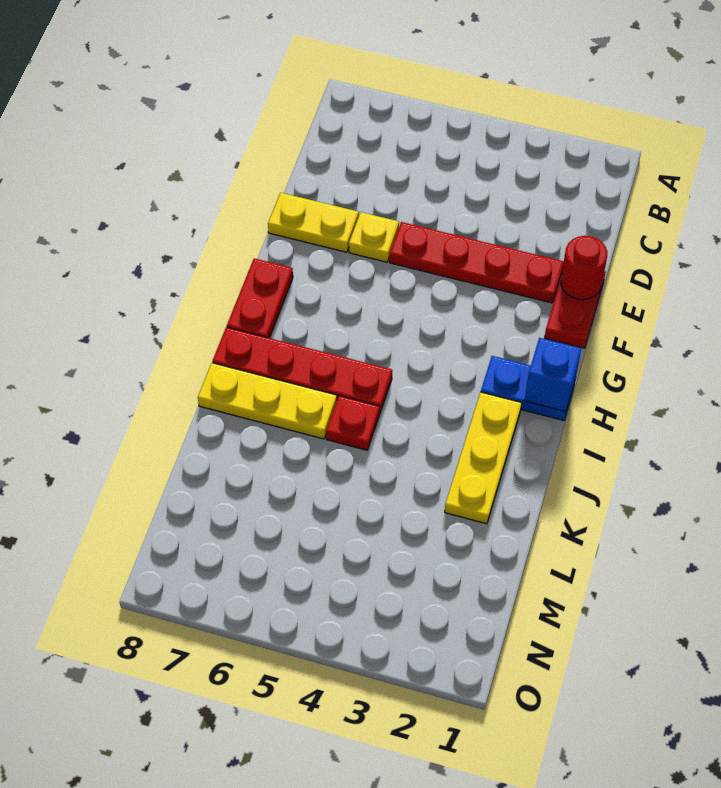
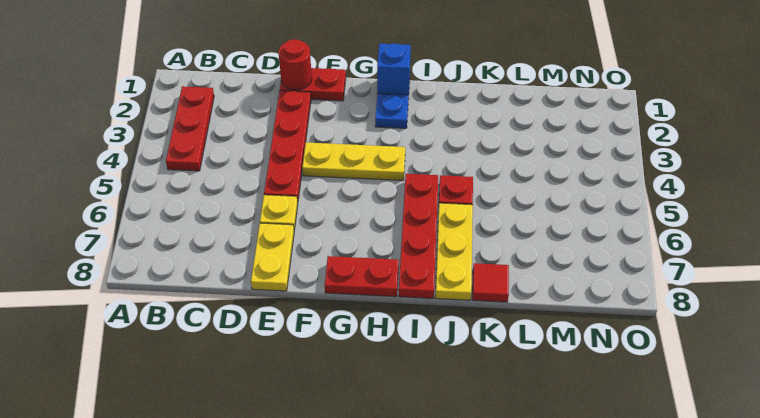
none -> red plate B2:B4 level 1
yellow plate I2:K2 level 1 -> yellow plate F4:H4 level 1
none -> red tile K8 level 1

